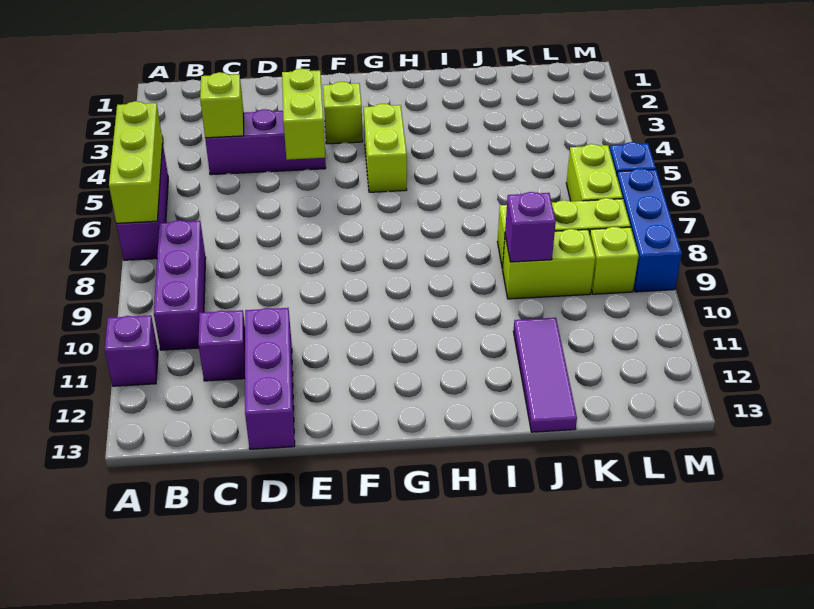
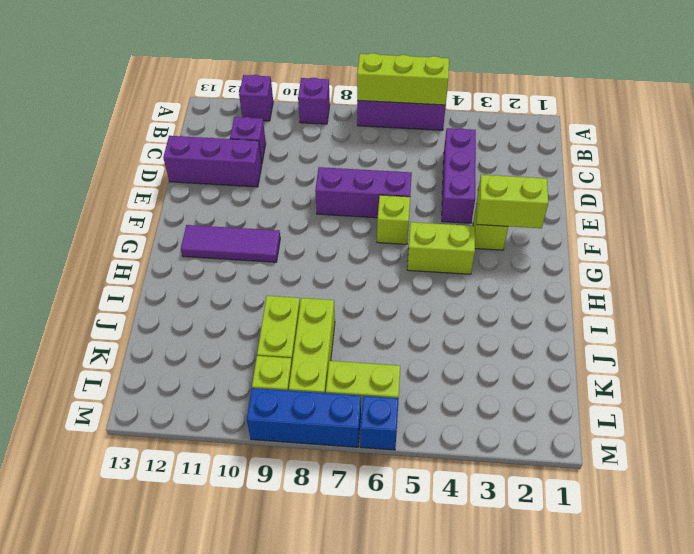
purple brick B8:B10 level 1 -> purple brick E6:E8 level 1
lime brick C4 level 2 -> lime brick F6 level 1
lime brick E4:E5 level 2 -> lime brick F2:F3 level 2
purple brick J9 level 2 -> purple brick A9 level 1
purple tile J11:J13 level 1 -> purple tile G10:G12 level 1

